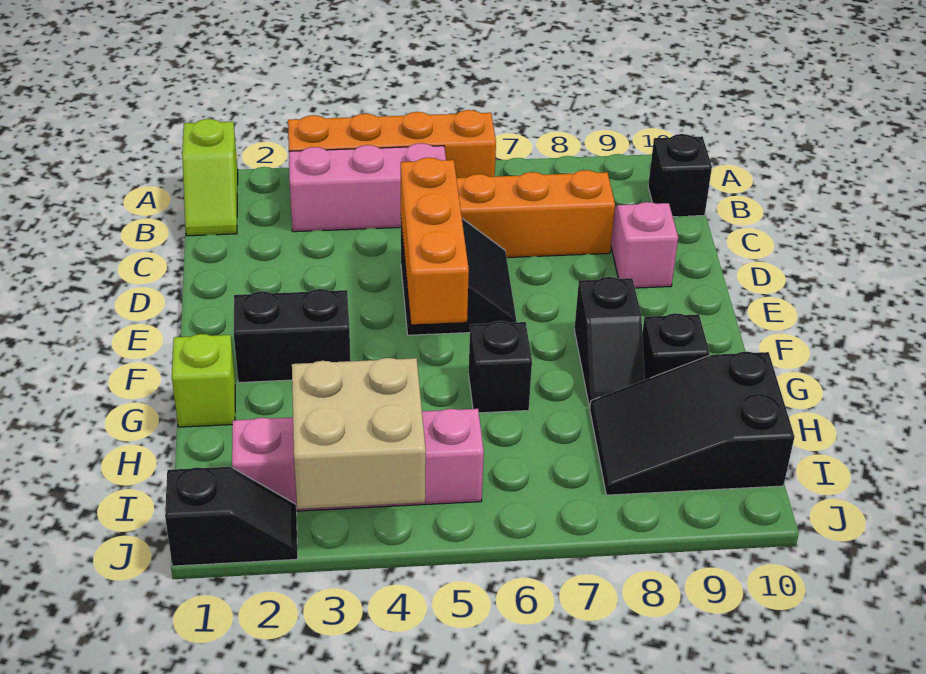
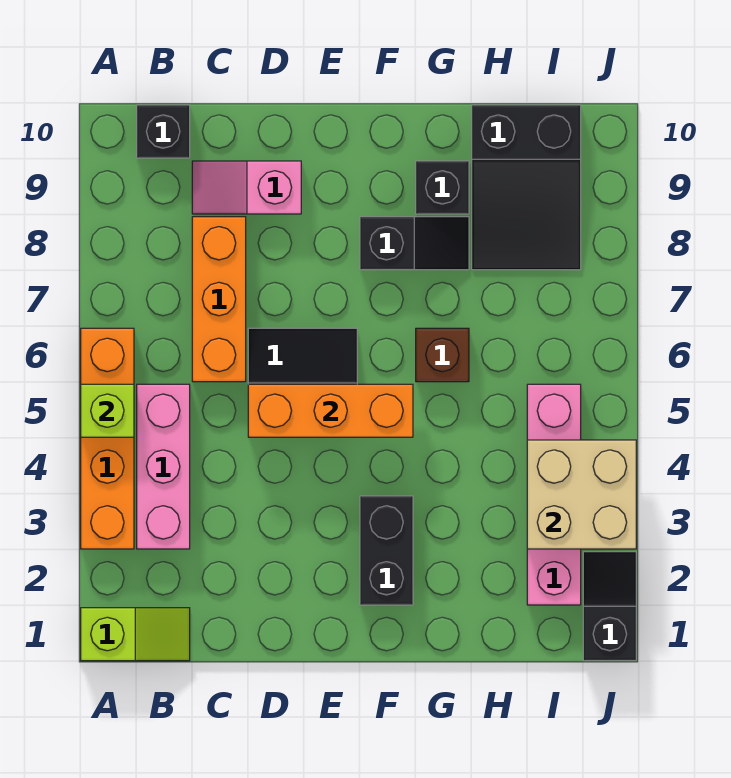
lime brick G1 level 1 -> lime brick A5 level 2
black brick G6 level 1 -> brown brick G6 level 1

